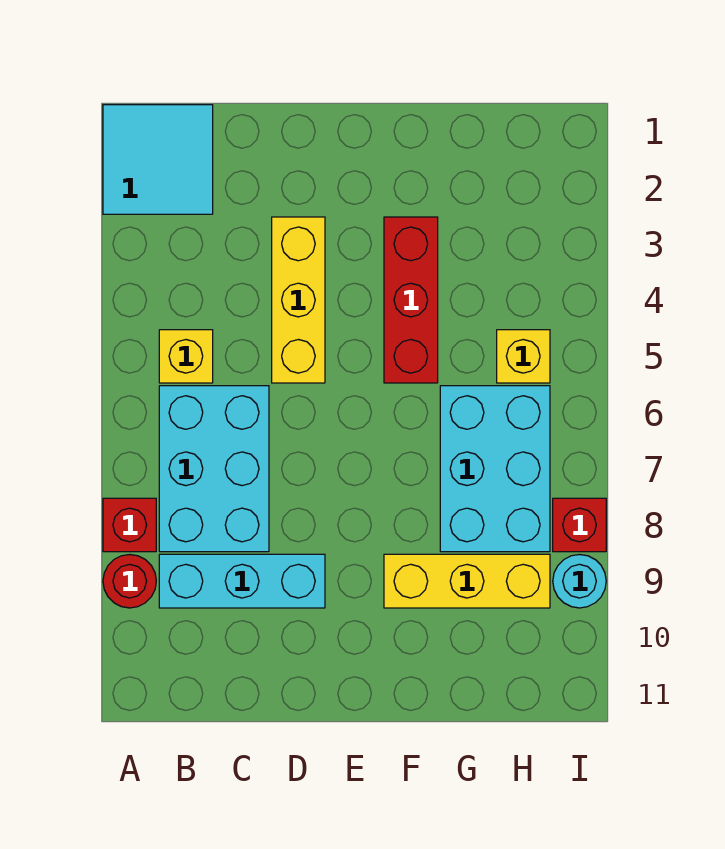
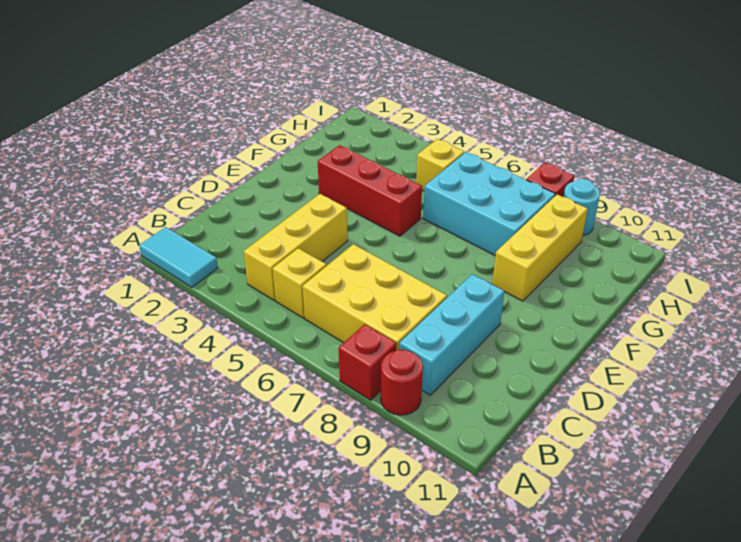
cyan tile A1:B2 level 1 -> cyan tile A1:A2 level 1
cyan brick B6:C8 level 1 -> yellow brick B6:C8 level 1
yellow brick D3:D5 level 1 -> yellow brick B4:D4 level 1

